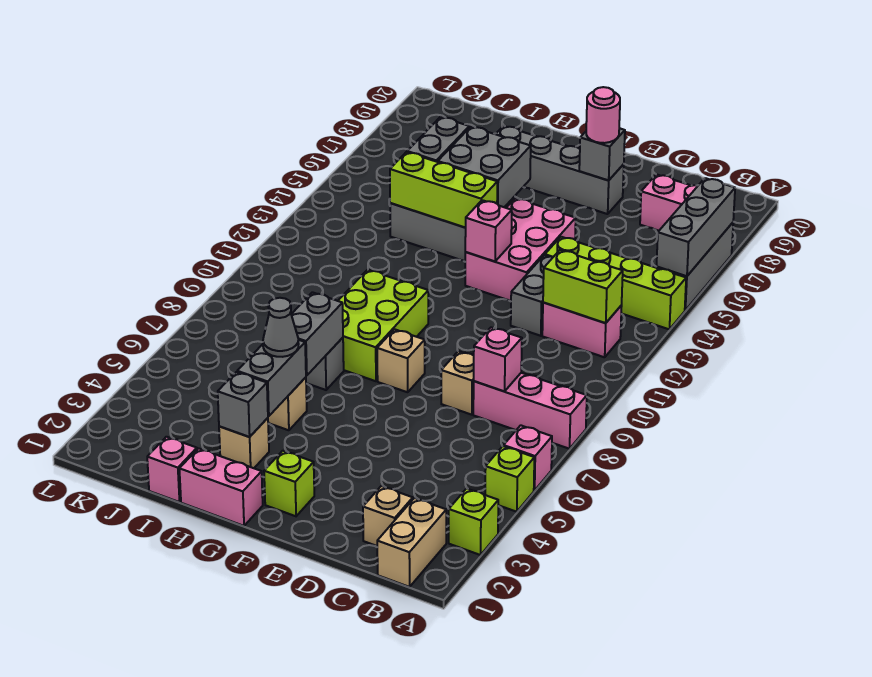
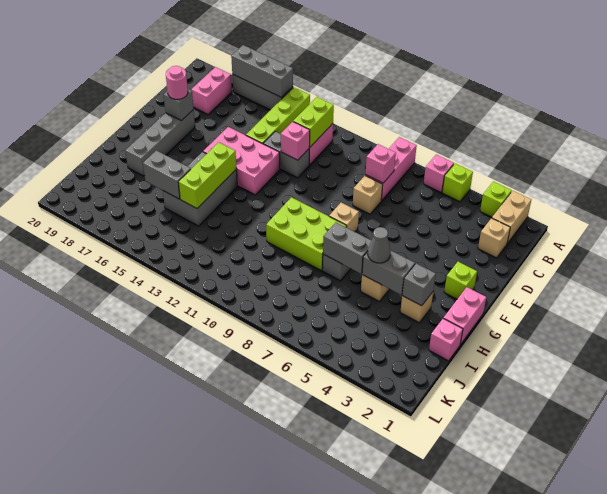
tan brick B1:B2 level 1 -> tan brick A2:B2 level 1
pink brick F13 level 2 -> pink brick D12 level 2
grey brick G15:H16 level 2 -> none

